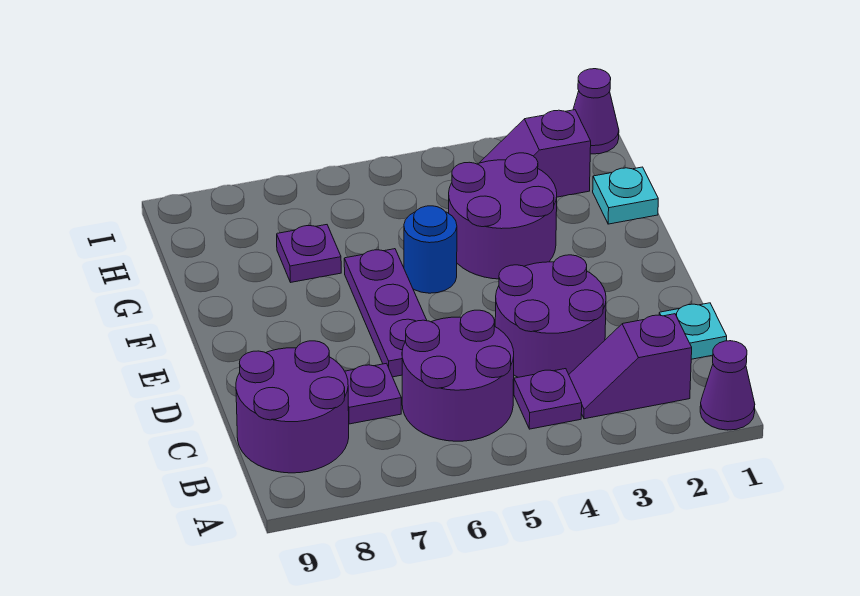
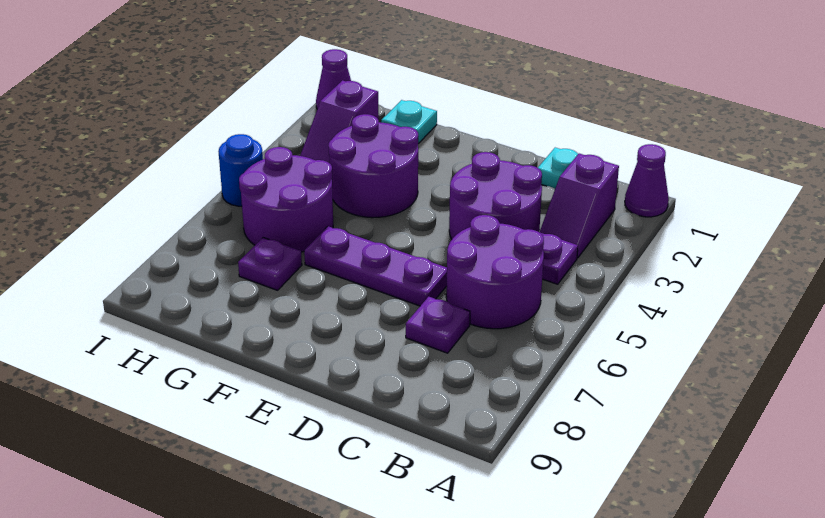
purple round brick B8:C9 level 1 -> purple round brick G5:H6 level 1
blue round brick F5 level 1 -> blue round brick I5 level 1

